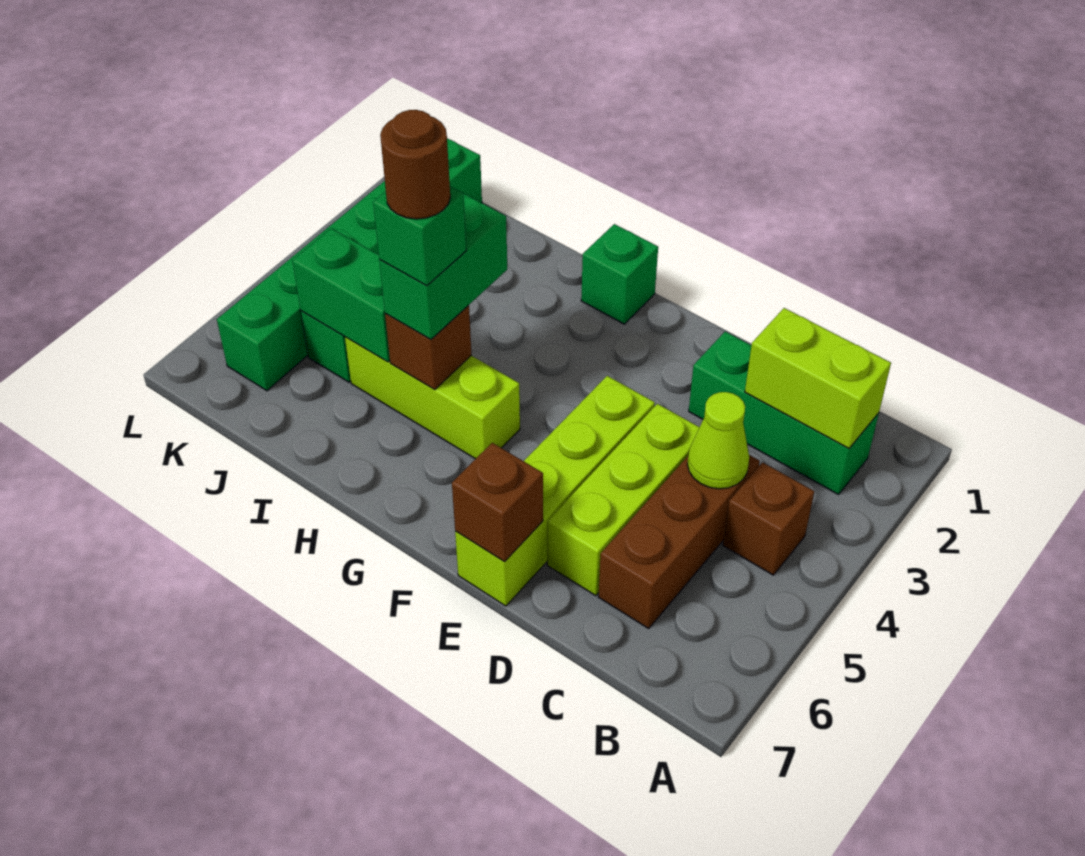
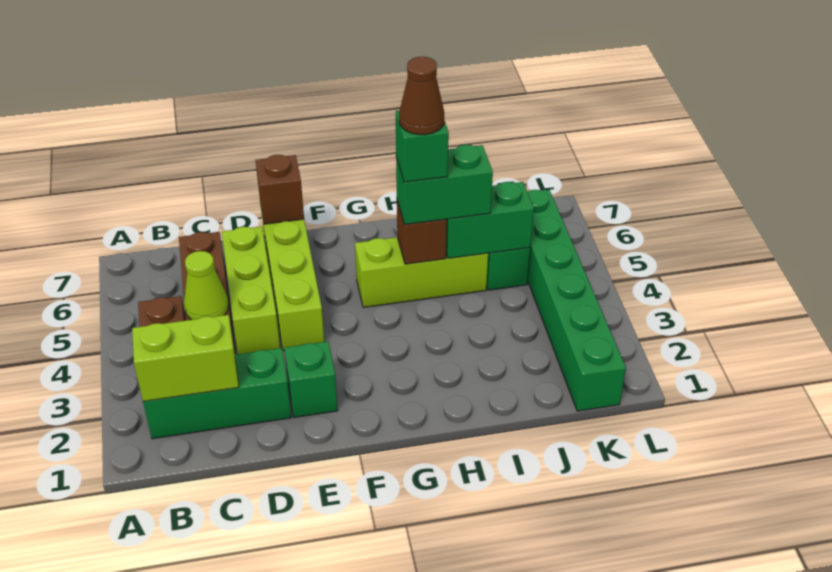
green brick G1 level 1 -> green brick E2 level 1
green brick H4:H5 level 3 -> green brick H5:I5 level 3
brown round brick H5 level 5 -> brown cone H5 level 5

